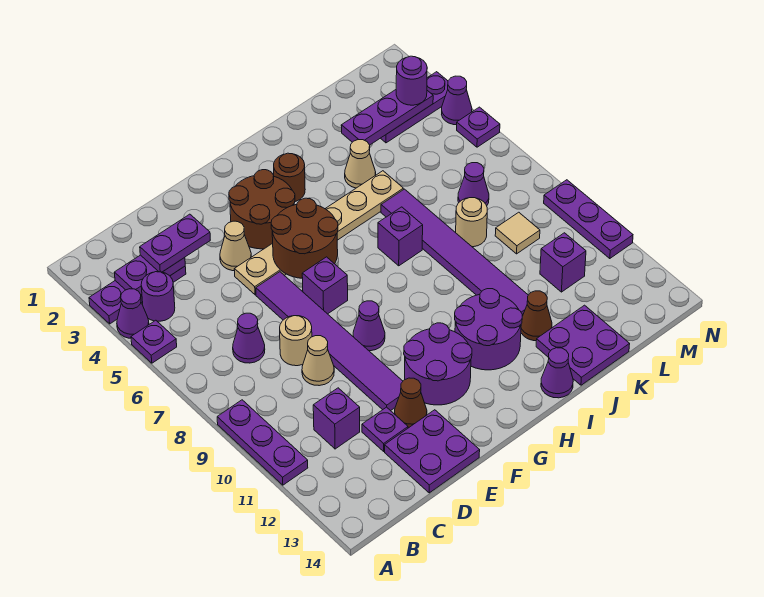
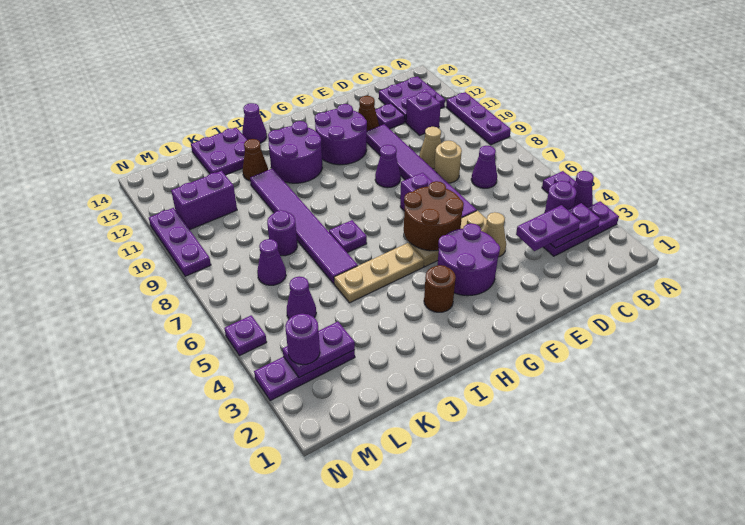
purple plate D13:E14 level 1 -> purple plate B12:C13 level 1
brown round brick F3:G4 level 1 -> purple round brick F3:G4 level 1
purple brick I7 level 1 -> purple plate I7 level 1
tan cone J4 level 1 -> none
purple plate K3:M3 level 2 -> purple plate L3:M3 level 2
tan round brick K8 level 1 -> purple round brick K8 level 1
tan tile L9 level 1 -> none
purple brick L11 level 1 -> purple brick L11:M11 level 1
purple cone N4 level 1 -> purple cone L5 level 1

